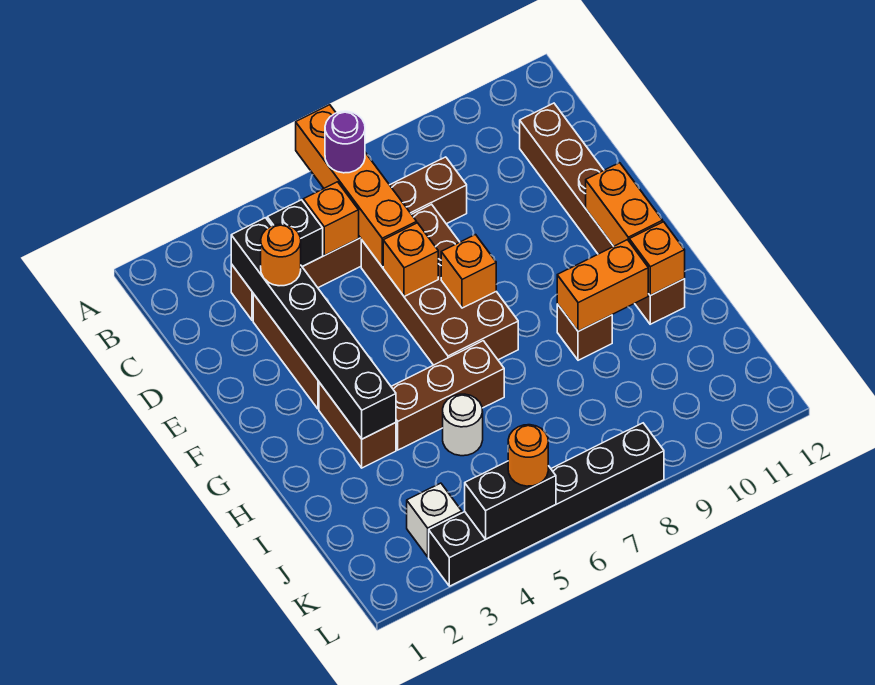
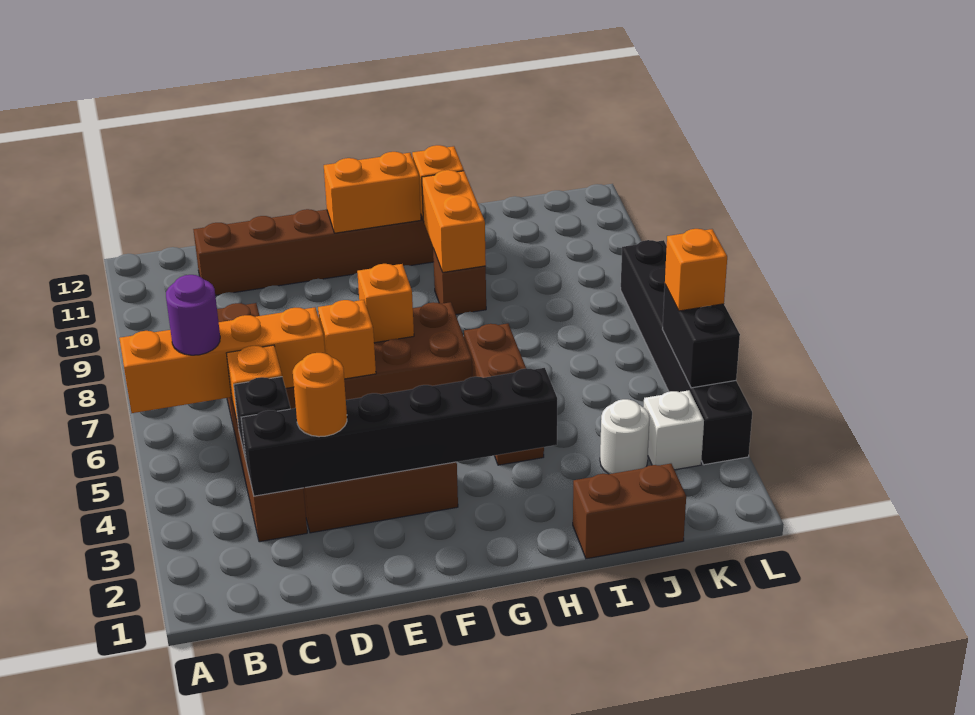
brown brick G3:H3 level 1 -> brown brick I1:J1 level 1
white round brick I5 level 1 -> white round brick J3 level 1
orange round brick L5 level 3 -> orange brick L5 level 3

